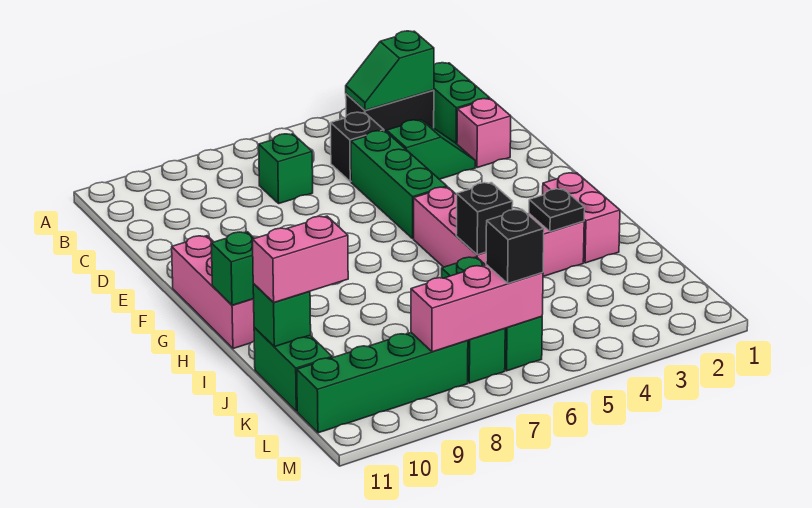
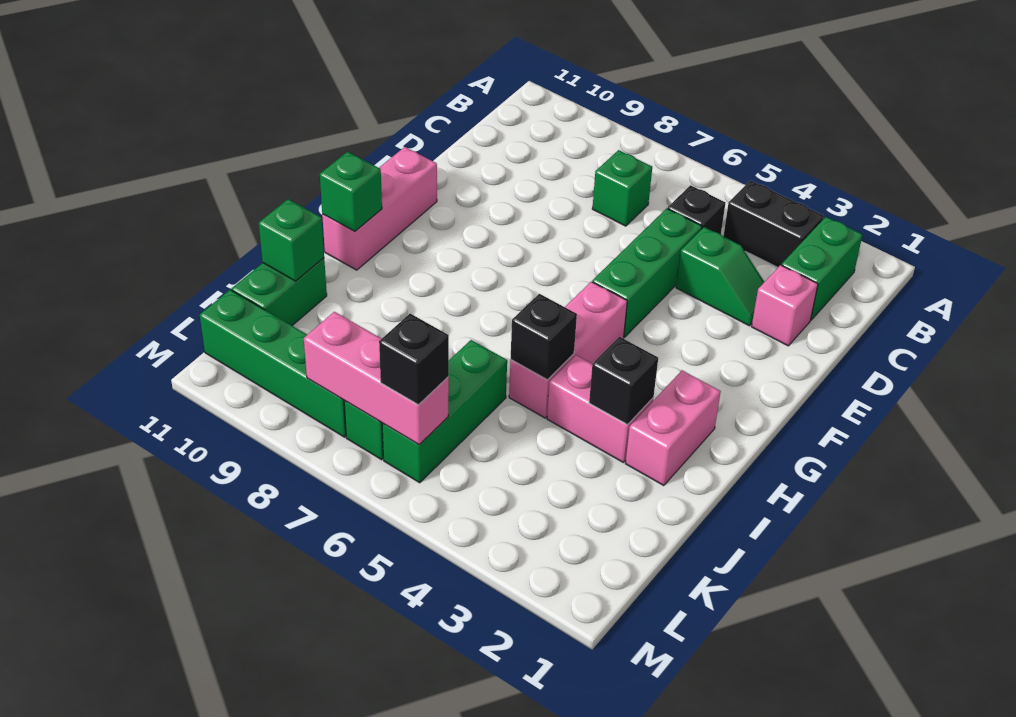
green slope B3:B4 level 2 top 3 -> none
black plate I3 level 2 -> black brick I3 level 2
pink brick J10:J11 level 3 -> none

